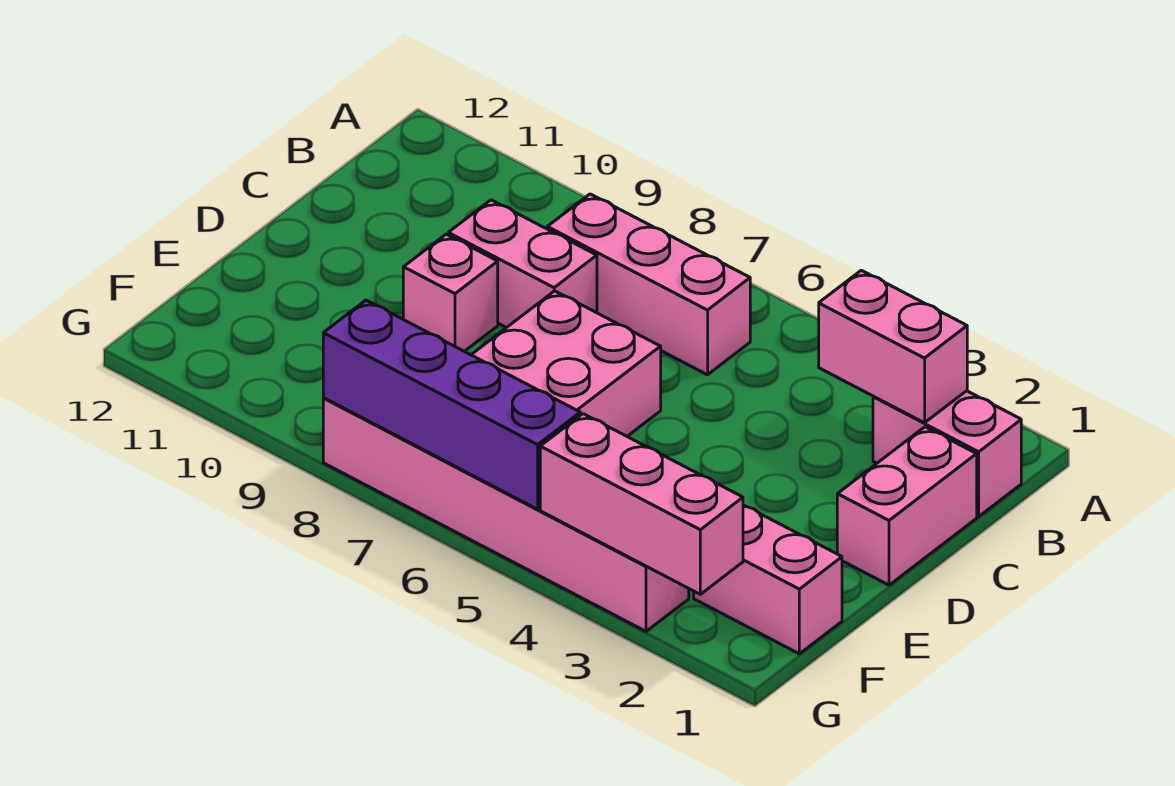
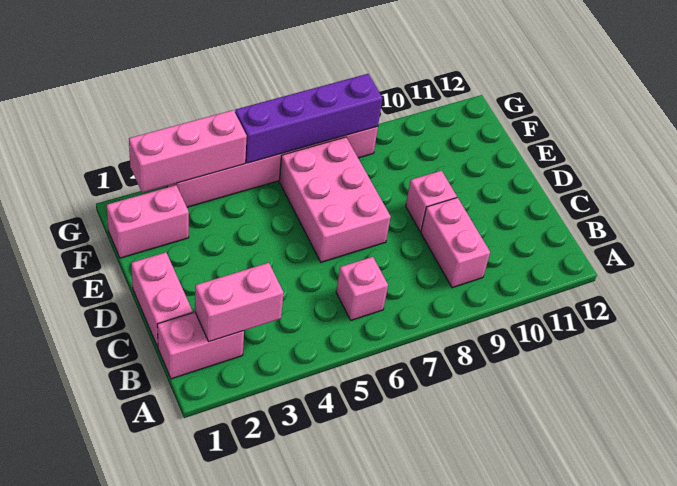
pink brick B6:B8 level 1 -> pink brick B6 level 1
pink brick C8:C9 level 1 -> pink brick B9:C9 level 1

